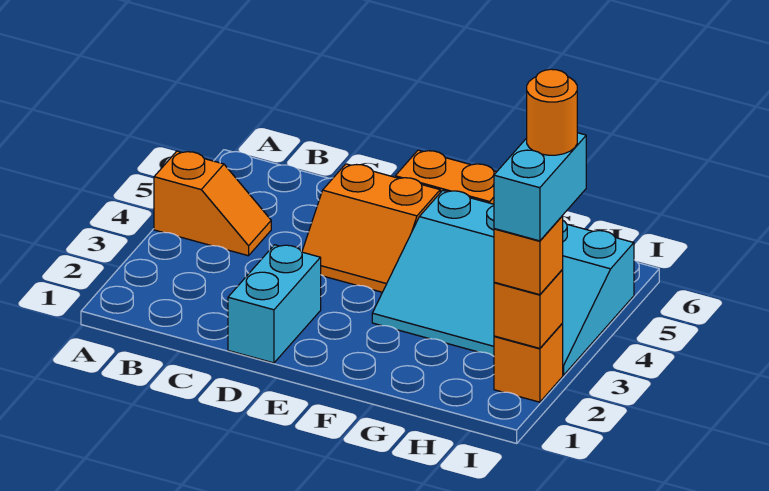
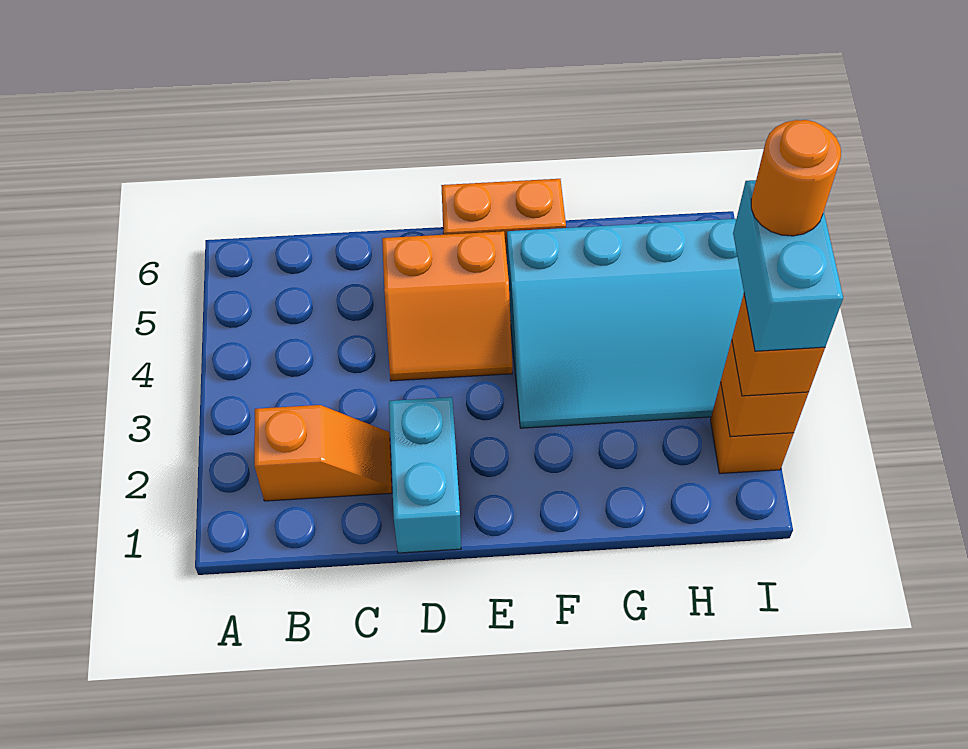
orange slope A4:B4 level 1 top A -> orange slope B2:C2 level 1 top B

